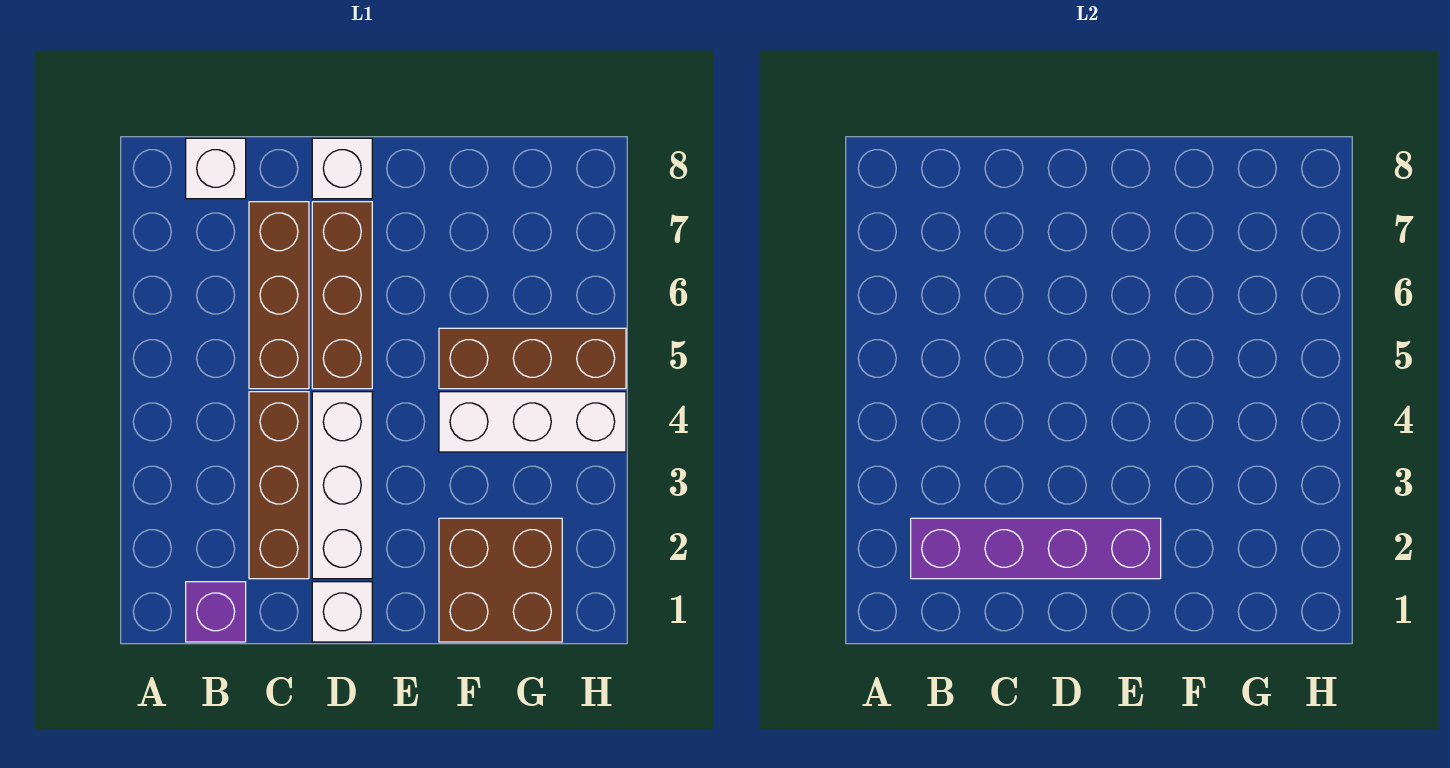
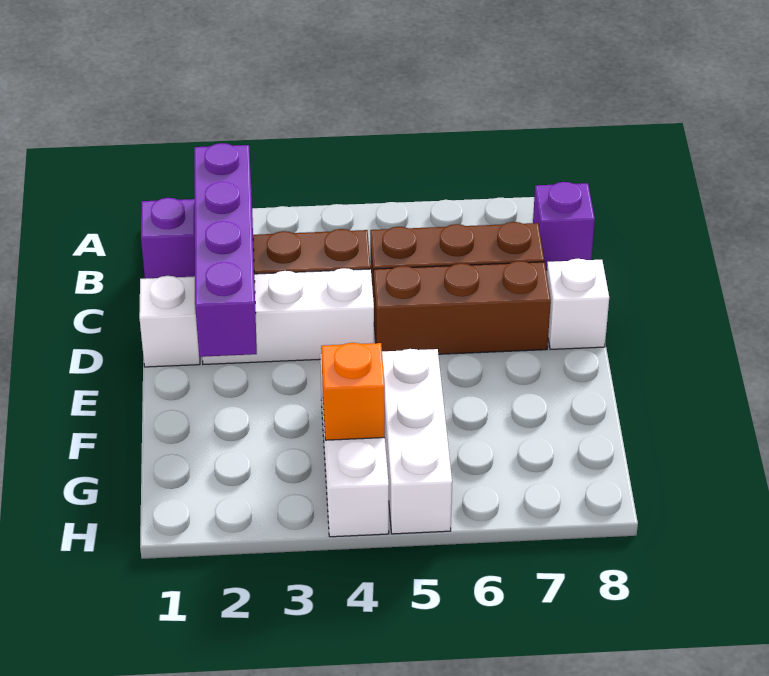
white brick B8 level 1 -> purple brick B8 level 1
brown brick F1:G2 level 1 -> none
brown brick F5:H5 level 1 -> white brick F5:H5 level 1
none -> orange brick G4 level 2

